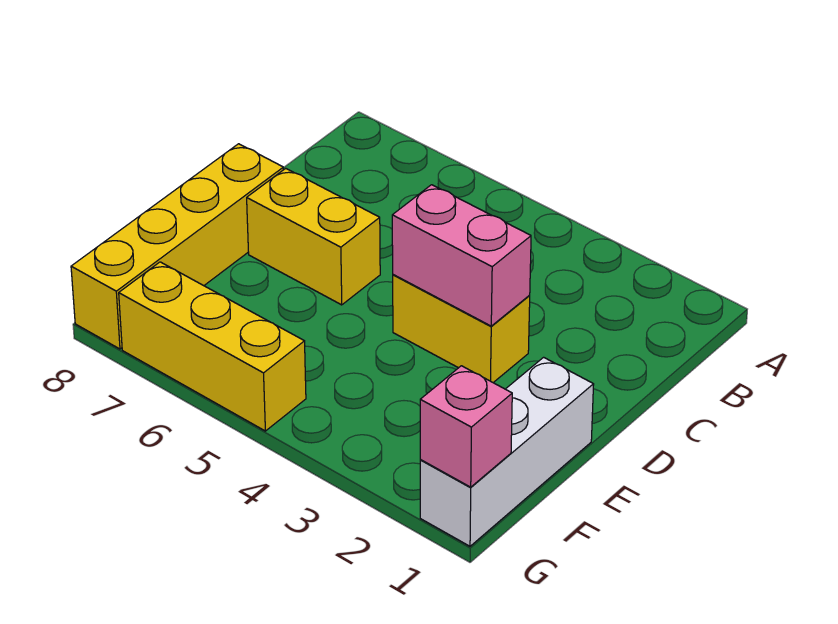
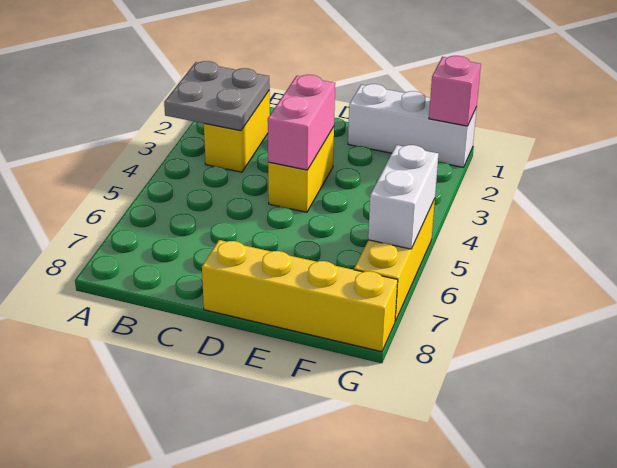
none -> grey plate A2:B3 level 2
yellow brick D6:D7 level 1 -> yellow brick B2:B3 level 1
none -> white brick G5:G6 level 2

